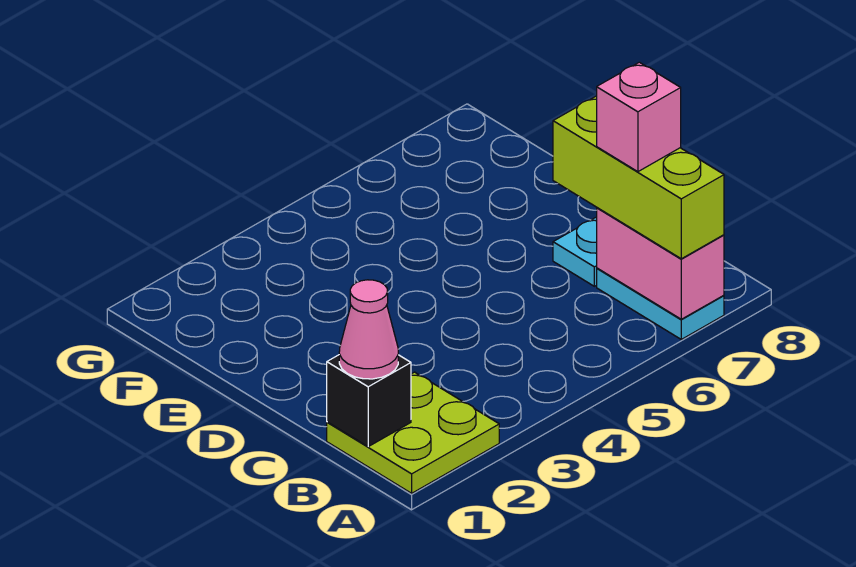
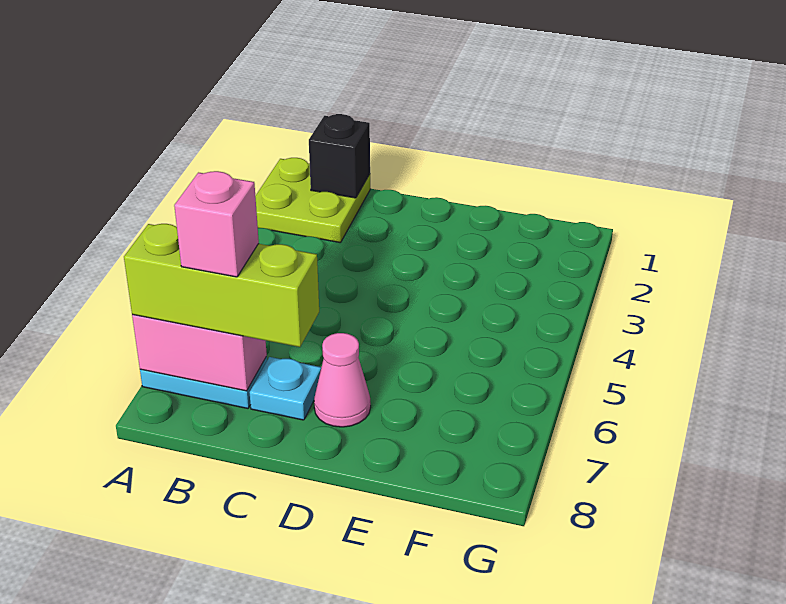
pink cone B1 level 3 -> pink cone D7 level 1

